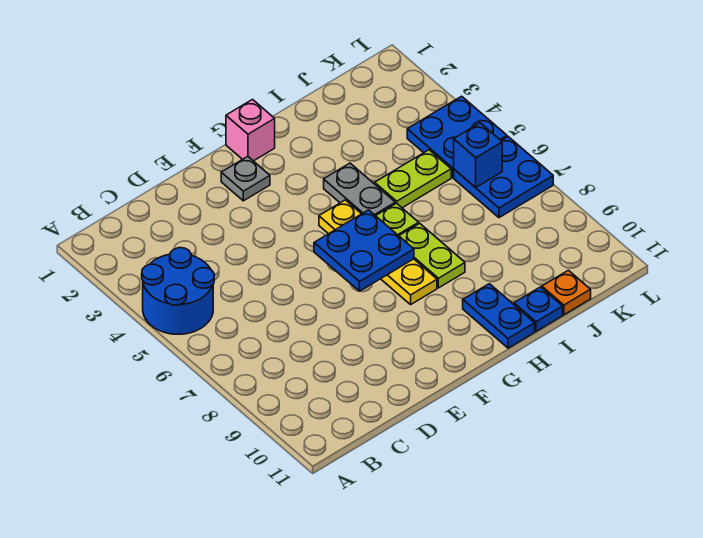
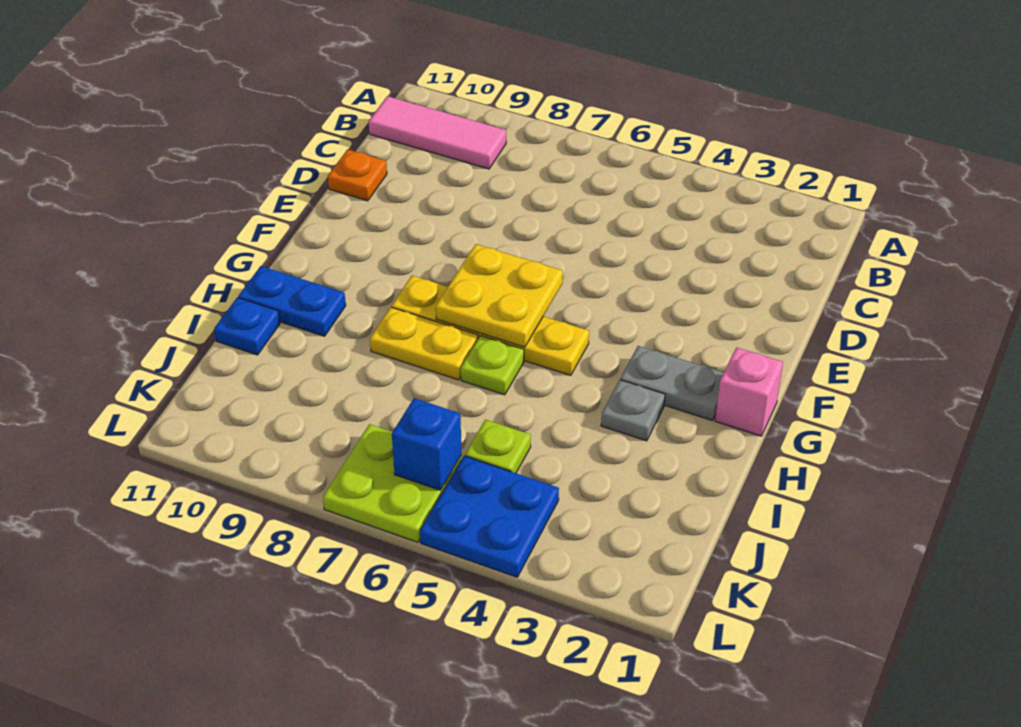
blue round brick A4:B5 level 1 -> none
none -> pink tile B9:B11 level 1
grey plate F2 level 1 -> grey plate H3 level 1
blue plate F6:G7 level 2 -> yellow plate F6:G7 level 2
grey plate H4:H5 level 1 -> grey plate G2:G3 level 1
lime plate H7:H8 level 1 -> yellow plate H7:H8 level 1
lime plate I5:J5 level 1 -> lime plate J5 level 1
orange plate J11 level 1 -> orange plate D11 level 1
blue plate K6:L7 level 1 -> lime plate K6:L7 level 1

